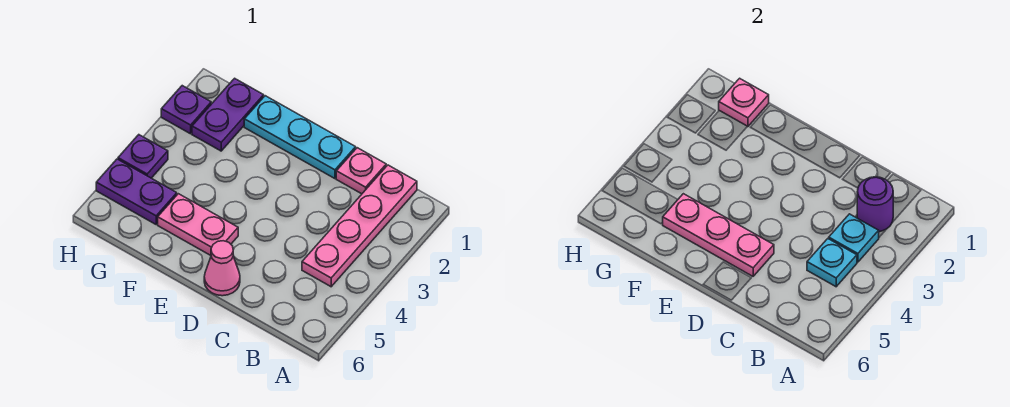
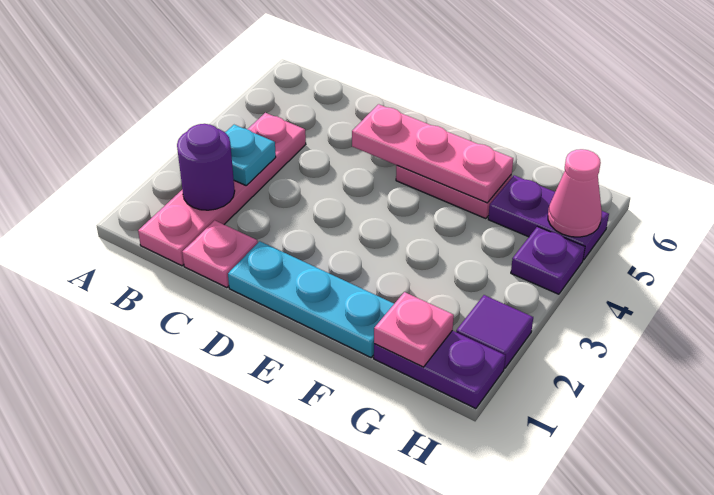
cyan plate B4 level 2 -> none
pink cone D6 level 1 -> pink cone H5 level 2
purple plate G1:G2 level 1 -> purple plate G1:H1 level 1
purple plate H2 level 1 -> purple tile H2 level 1

